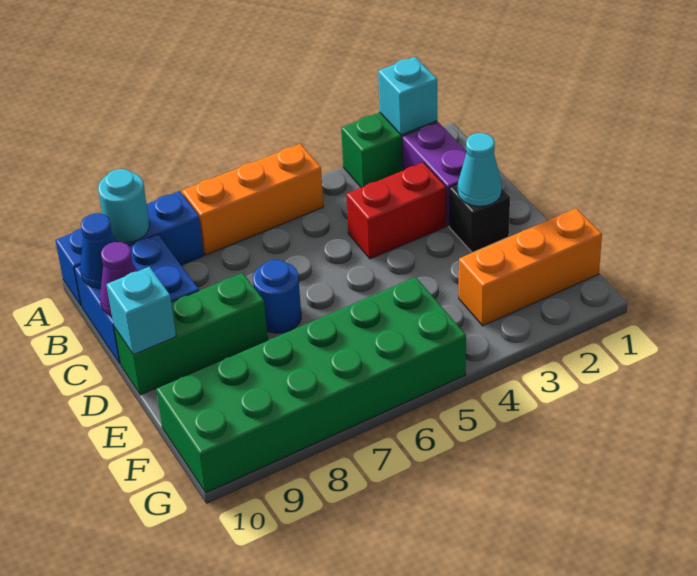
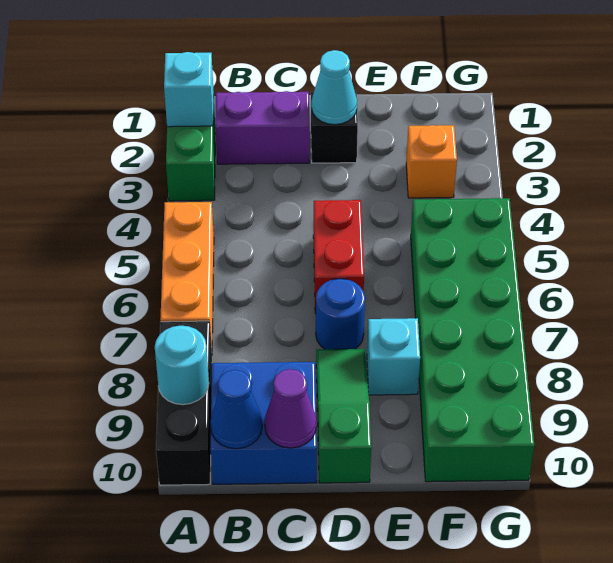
blue brick A8:A10 level 1 -> black brick A8:A10 level 1
red brick C3:C4 level 1 -> red brick D5:D6 level 1
green brick D8:D10 level 1 -> green slope D8:D10 level 1 top 10
cyan brick D10 level 2 -> cyan brick E8 level 1
orange brick F1:F3 level 1 -> orange brick F3 level 1

